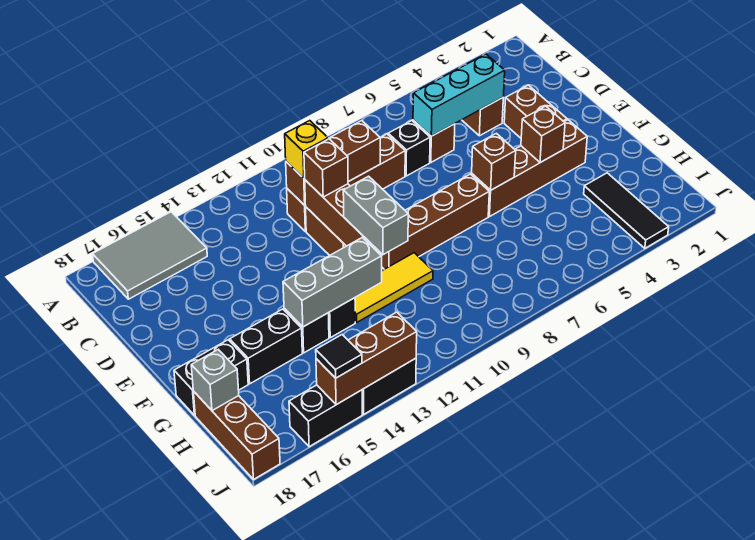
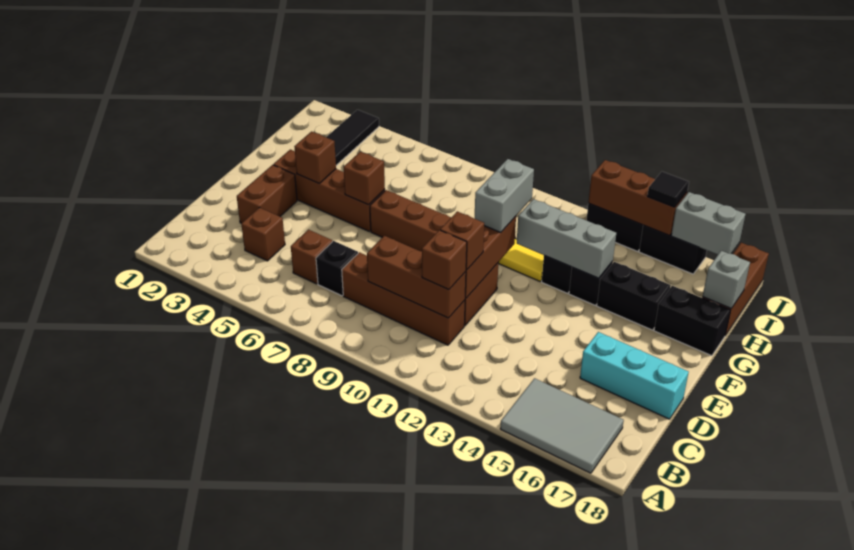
cyan brick C4:C6 level 2 -> cyan brick D16:D18 level 1
yellow brick C11 level 3 -> brown brick C11 level 3
none -> grey brick J16:J17 level 2

